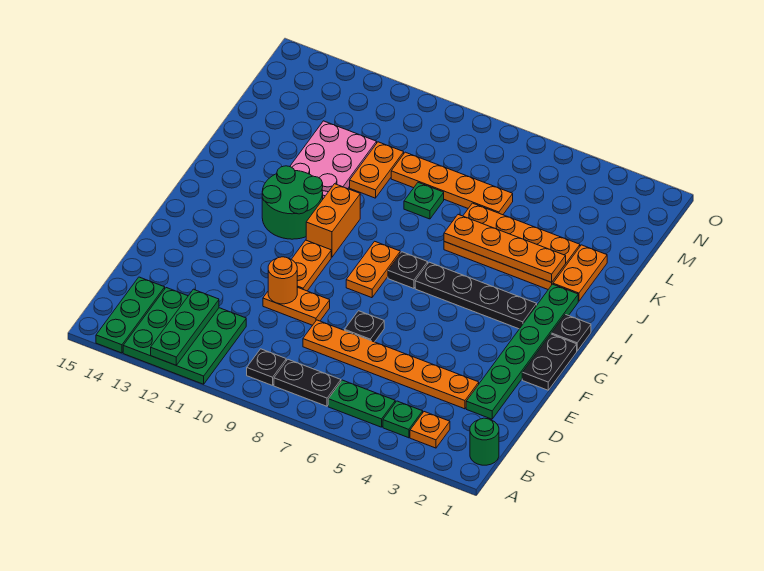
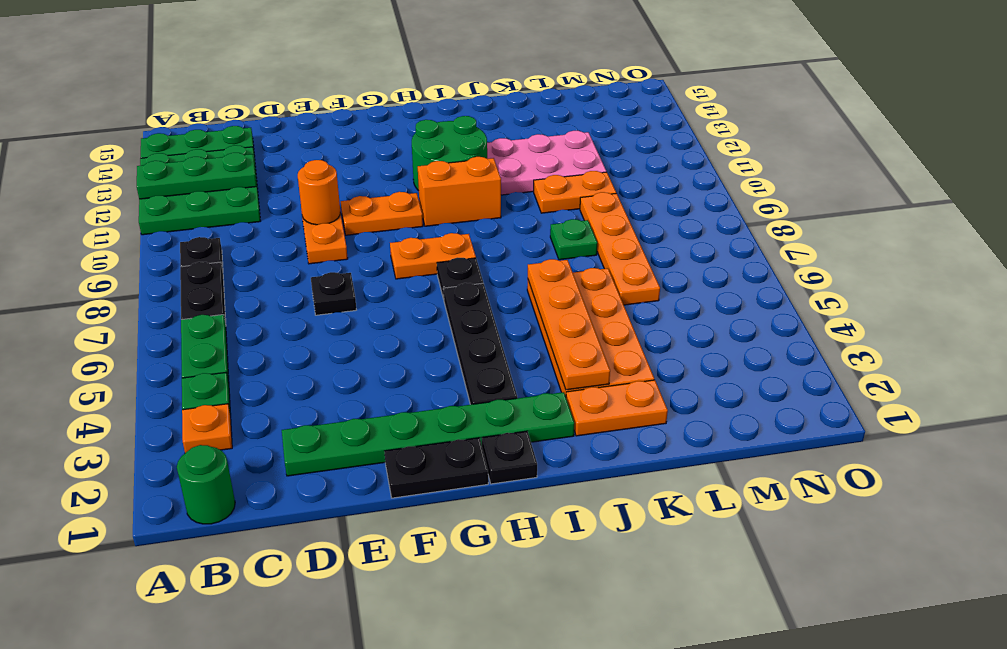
orange plate D3:D8 level 1 -> none

